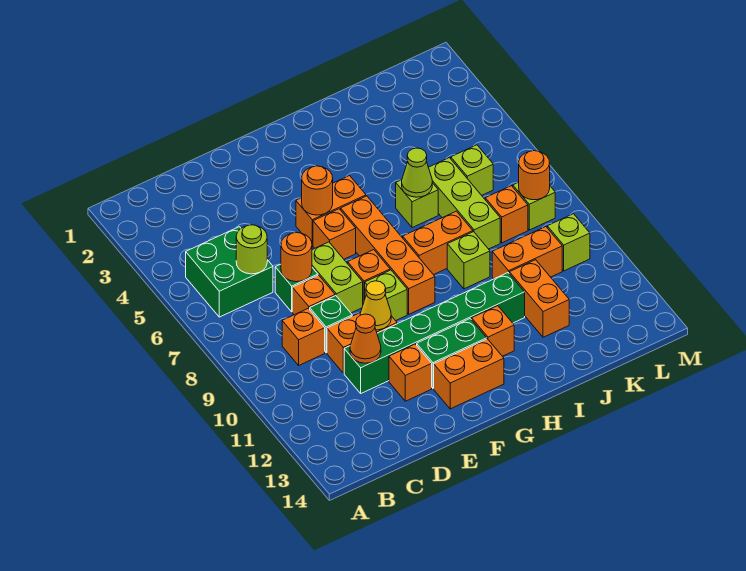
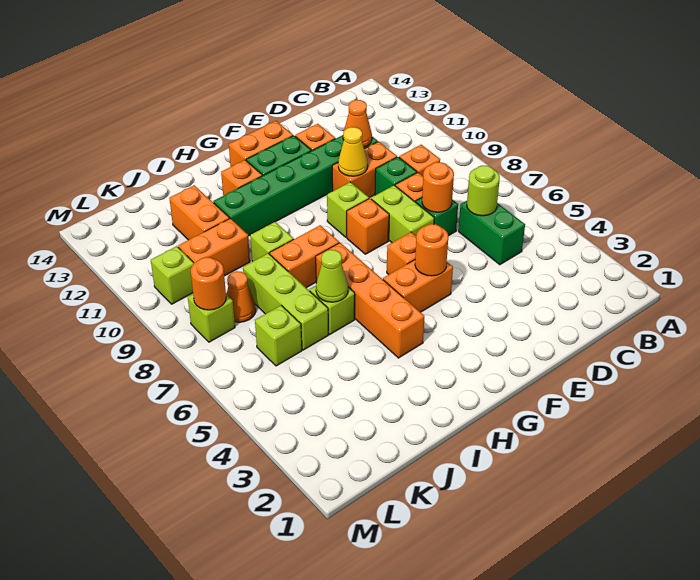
green brick B5:C6 level 1 -> green brick C5:C6 level 1
orange brick G6:G9 level 1 -> orange brick H4:H7 level 1
orange brick K8 level 1 -> orange cone K8 level 1

